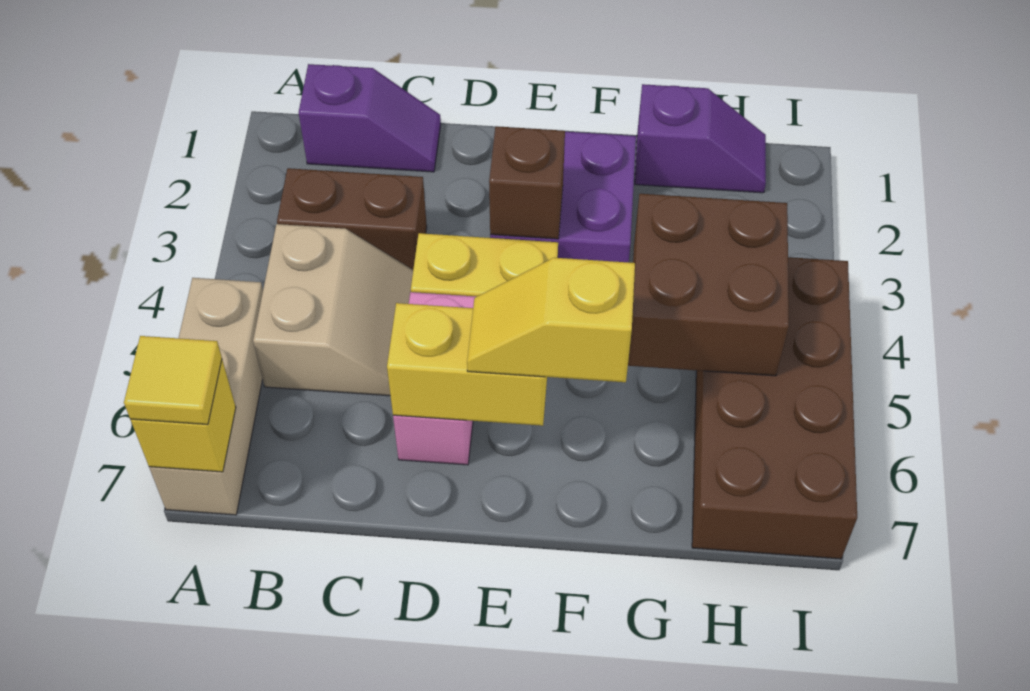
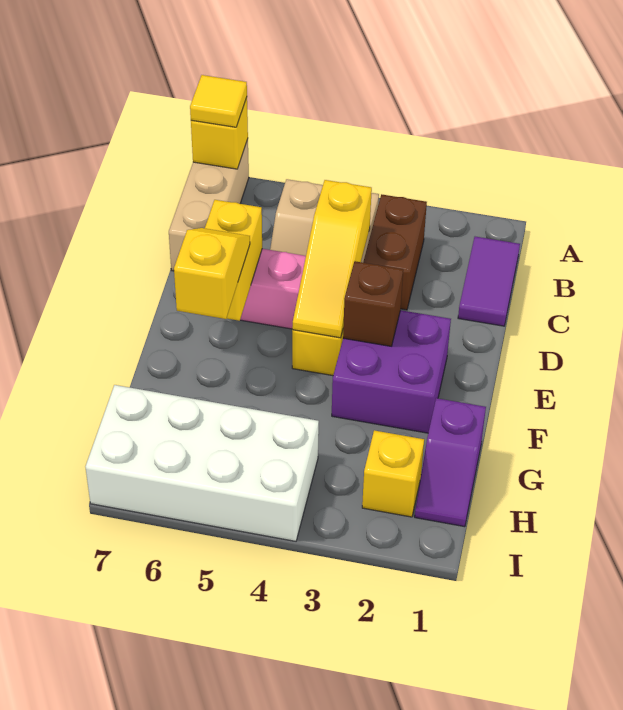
tan brick A5:A7 level 1 -> tan brick A7:C7 level 1
purple slope B1:C1 level 1 top B -> purple tile B1:C1 level 1
none -> yellow slope C4:E4 level 2 top C
brown brick G4:H5 level 2 -> none
none -> yellow brick H2 level 1
brown brick H4:I7 level 1 -> white brick H4:I7 level 1

